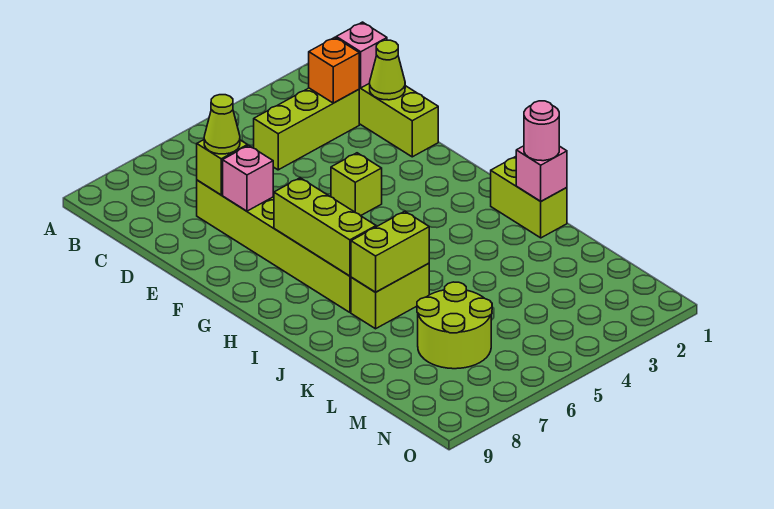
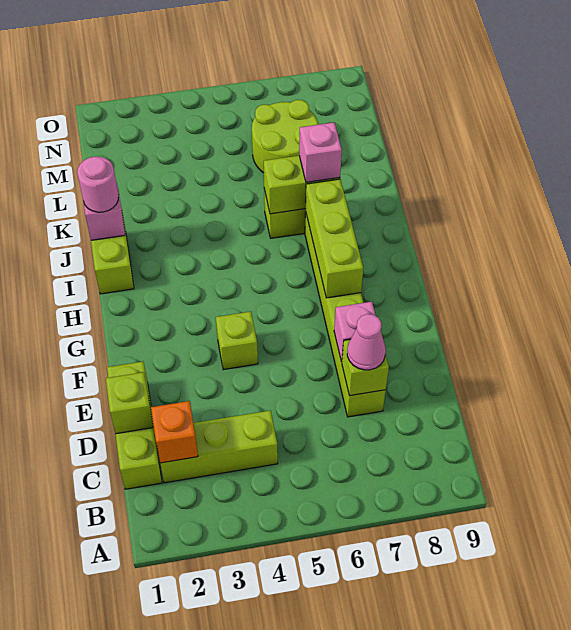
pink brick C1 level 2 -> pink brick J7 level 3
lime cone D1 level 2 -> lime brick D1 level 2
lime cone D7 level 3 -> pink cone D7 level 3

